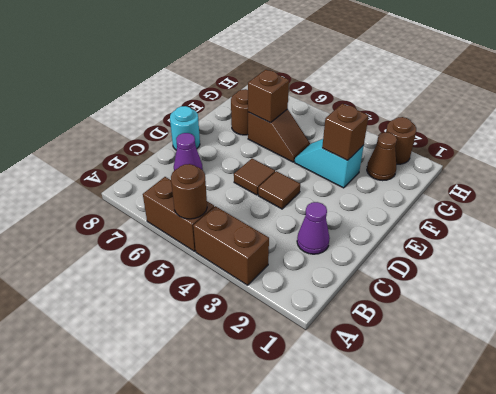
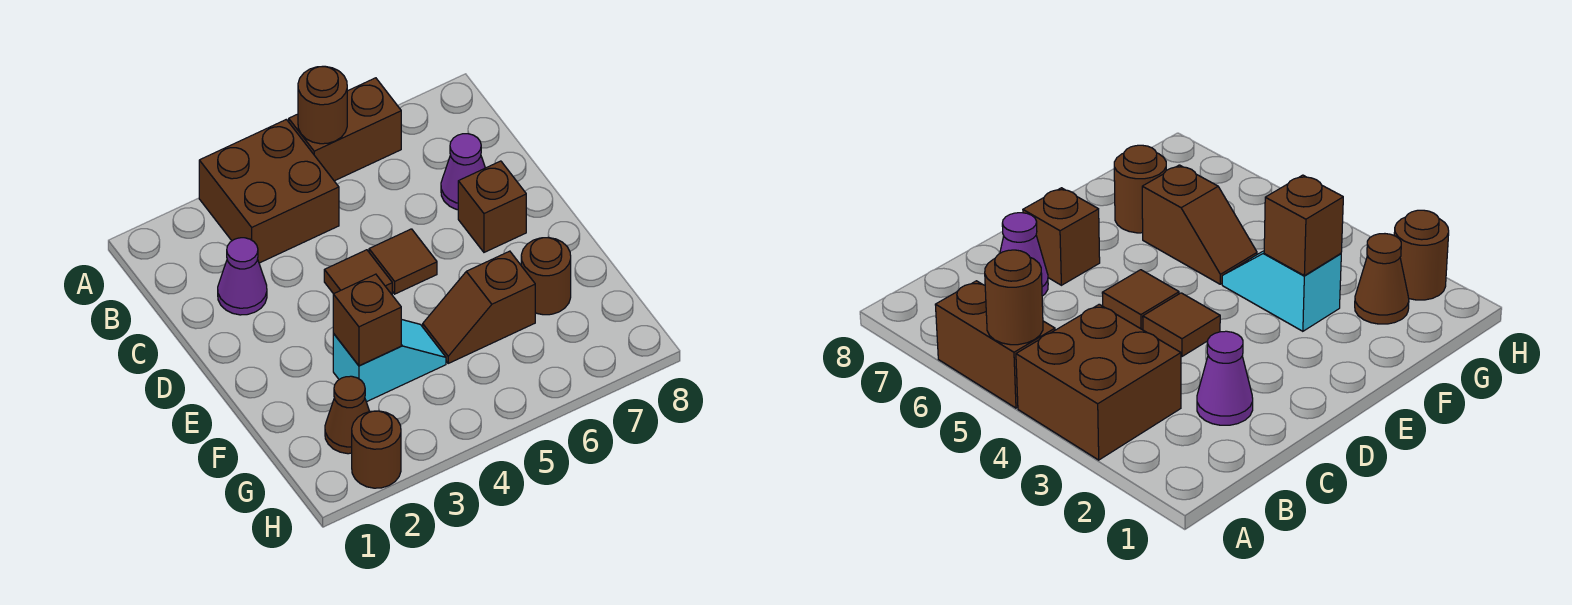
brown brick A3:A4 level 1 -> brown brick A3:B4 level 1
cyan round brick D8 level 1 -> none
brown brick F6 level 2 -> brown brick D7 level 1

